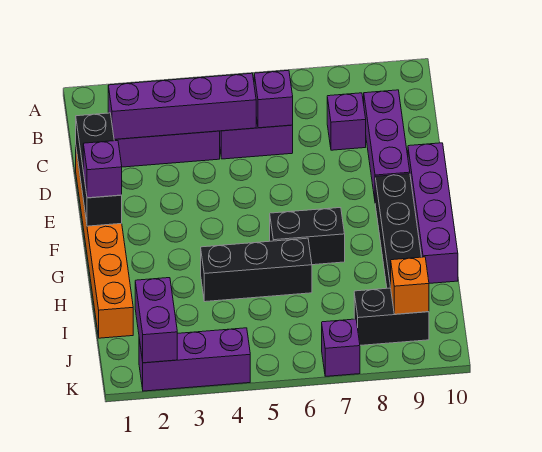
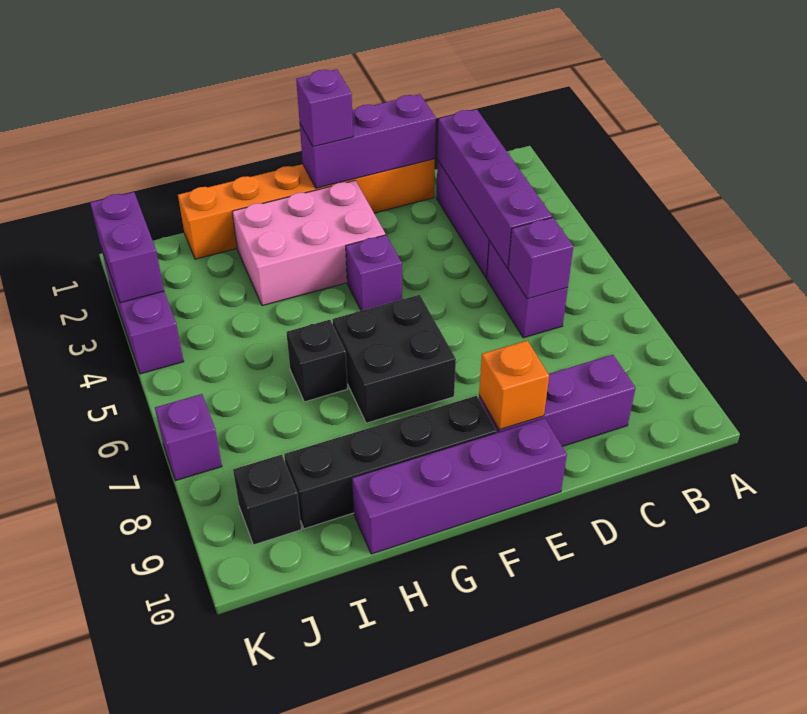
purple brick C8 level 1 -> purple brick F4 level 1
black brick D1:F1 level 2 -> purple brick D1:F1 level 2
none -> pink brick F2:H3 level 1
black brick G6:G7 level 1 -> black brick F6:G7 level 1
black brick H4:H6 level 1 -> black brick H6 level 1
purple brick J2:K2 level 2 -> purple brick K2:K3 level 2
black brick J8:J9 level 1 -> black brick J9 level 1
orange brick J9 level 2 -> orange brick E9 level 2

